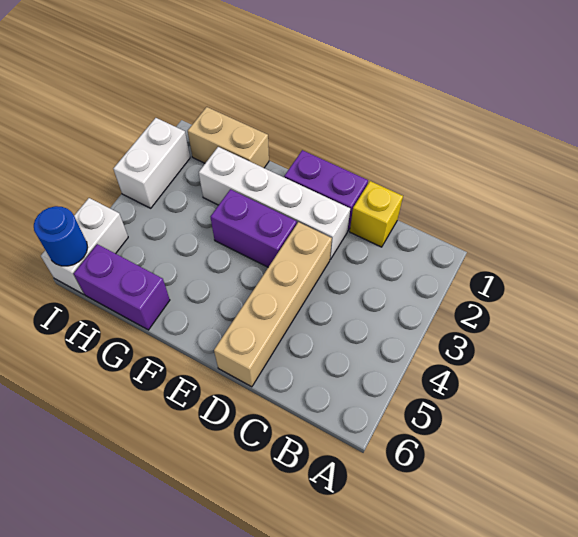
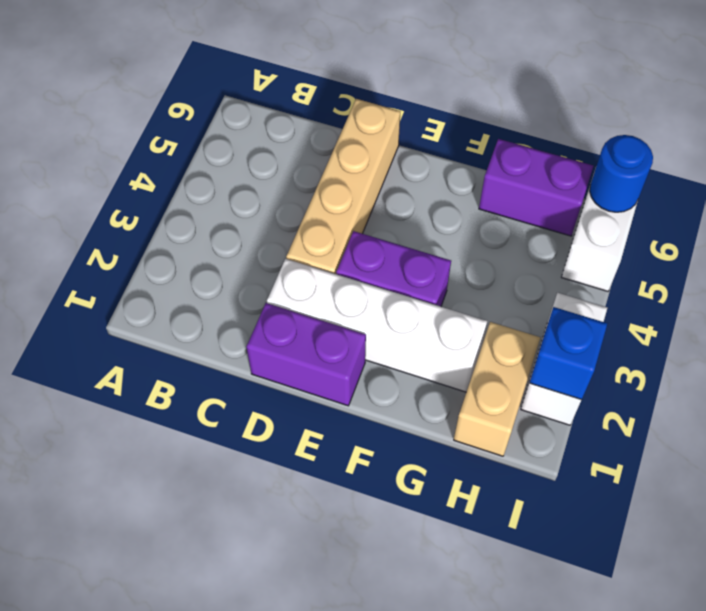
yellow brick C1 level 1 -> none
tan brick G1:H1 level 1 -> tan brick H1:H2 level 1
none -> blue brick I2 level 2

